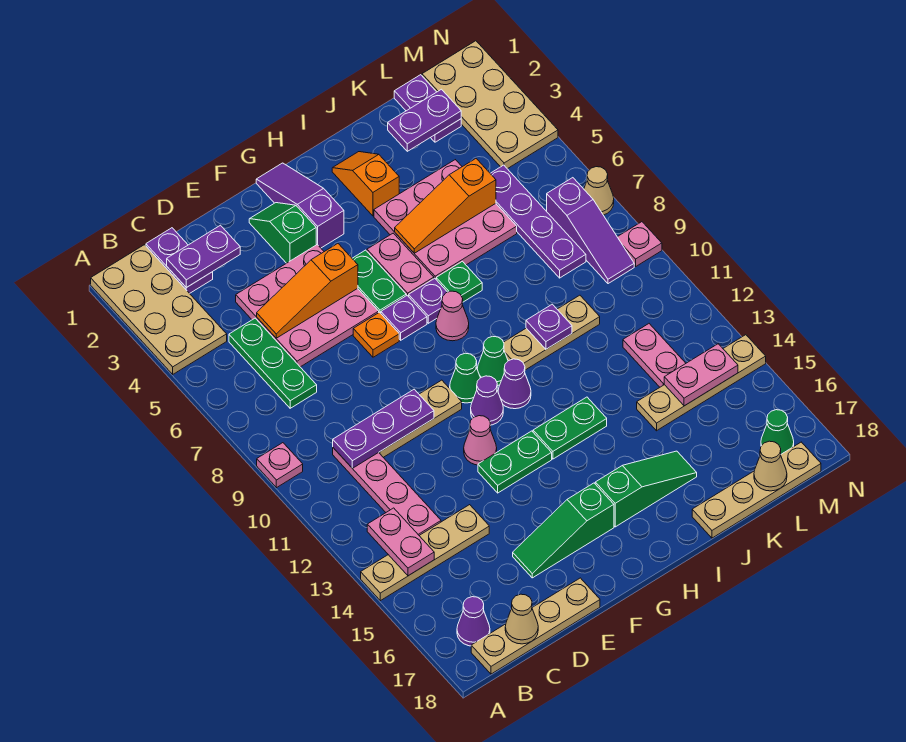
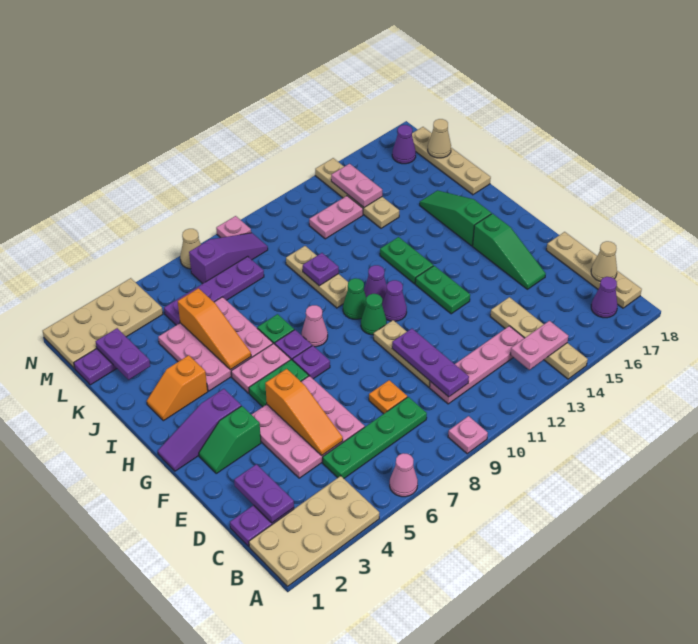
green plate C5:C7 level 1 -> green plate C5:C8 level 1
orange plate F7 level 1 -> orange plate D8 level 1
pink cone F12 level 1 -> pink cone A6 level 1
green cone M17 level 1 -> purple cone M17 level 1

